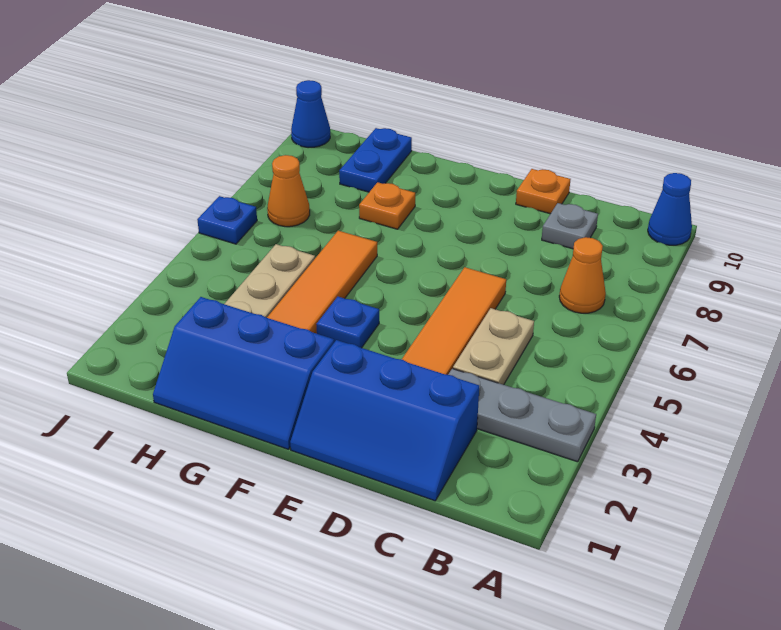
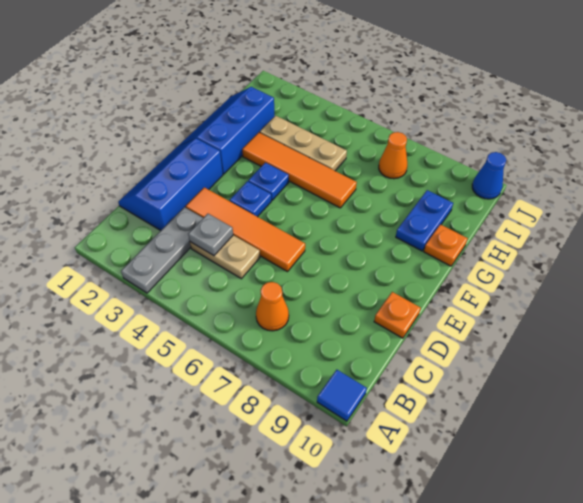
blue cone A10 level 1 -> blue tile A10 level 1
grey plate C9 level 1 -> grey plate C4 level 2
orange plate G8 level 1 -> orange plate G10 level 1
blue plate H9:H10 level 1 -> blue plate G9:H9 level 1
blue plate J6 level 1 -> blue plate E4 level 1

